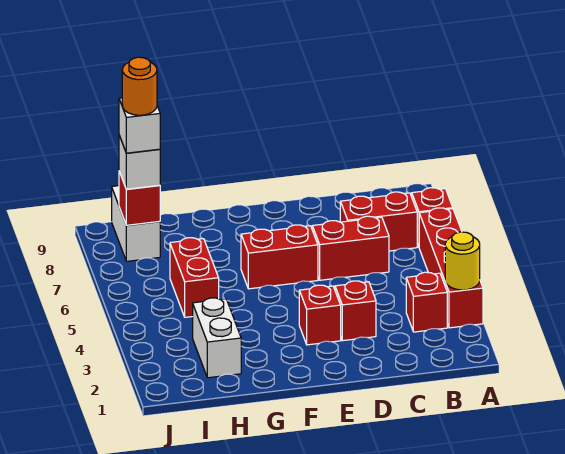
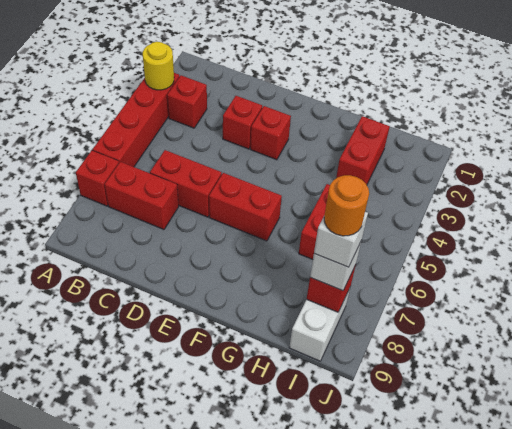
white brick H2:H3 level 1 -> red brick H2:H3 level 1

